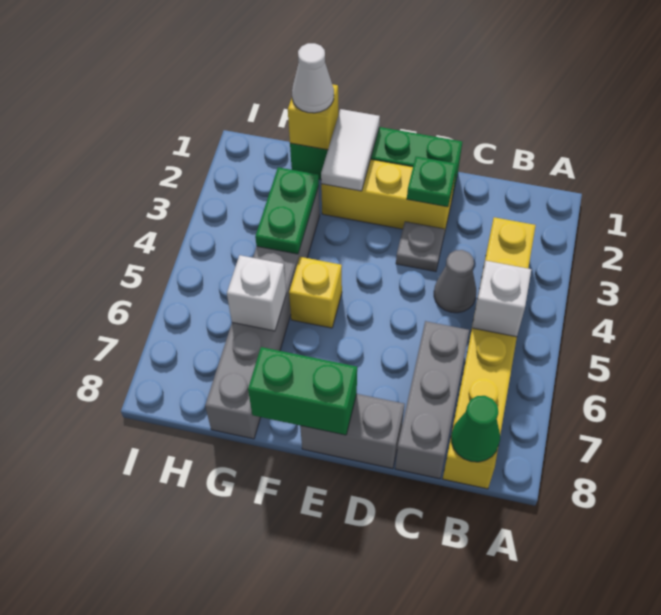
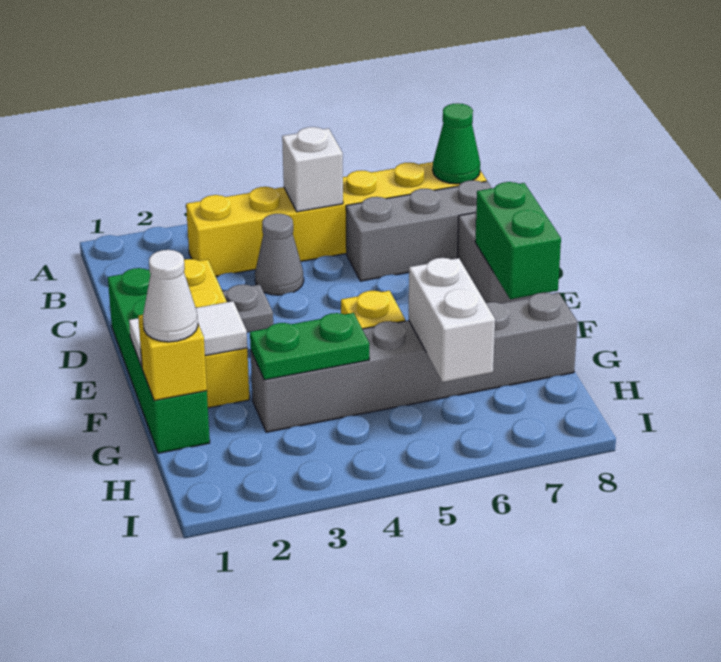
green plate D2 level 2 -> none
white brick G6 level 2 -> white brick G6:H6 level 2

